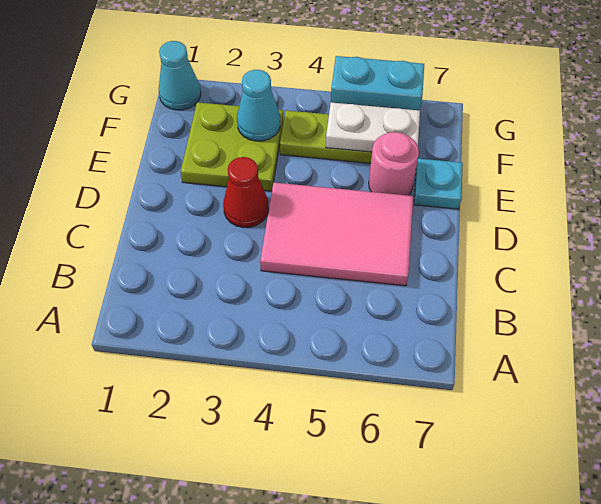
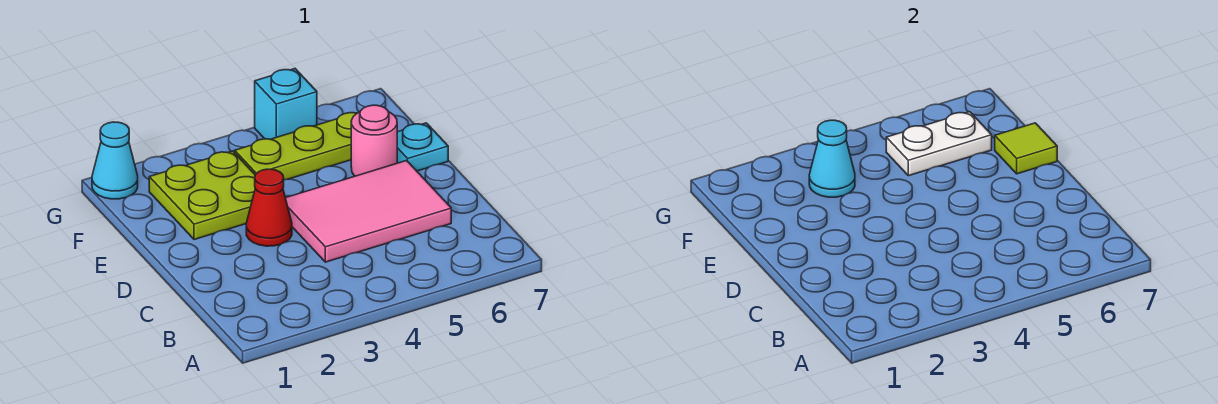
none -> lime tile E7 level 2
cyan brick G5:G6 level 1 -> cyan brick G5 level 1

